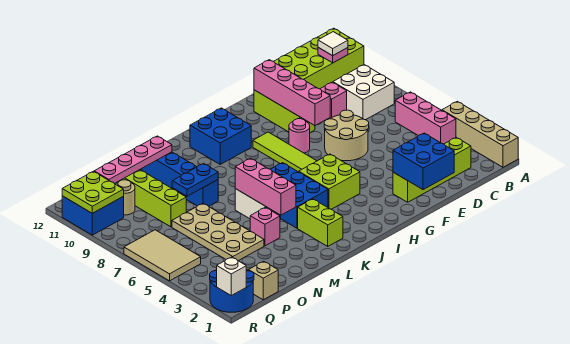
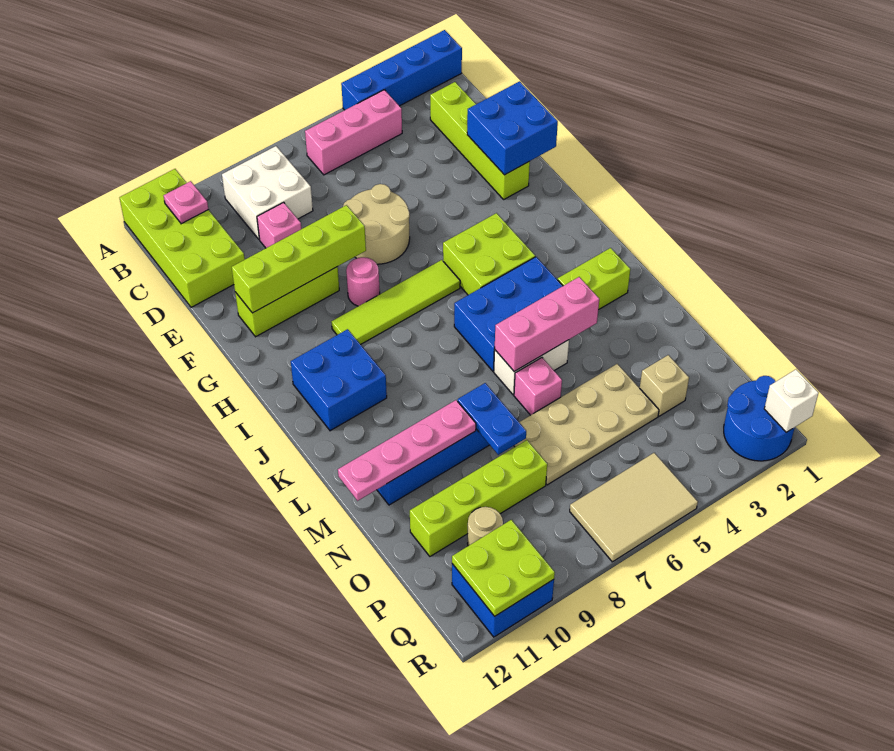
tan brick A1:A4 level 1 -> blue brick A1:A4 level 1
white tile B11 level 3 -> none
pink brick F8:F11 level 2 -> lime brick F8:F11 level 2
pink brick M4 level 1 -> pink brick M6 level 1
pink plate M11:P11 level 2 -> pink plate M9:M12 level 2
tan brick P1 level 1 -> tan brick O3 level 1

